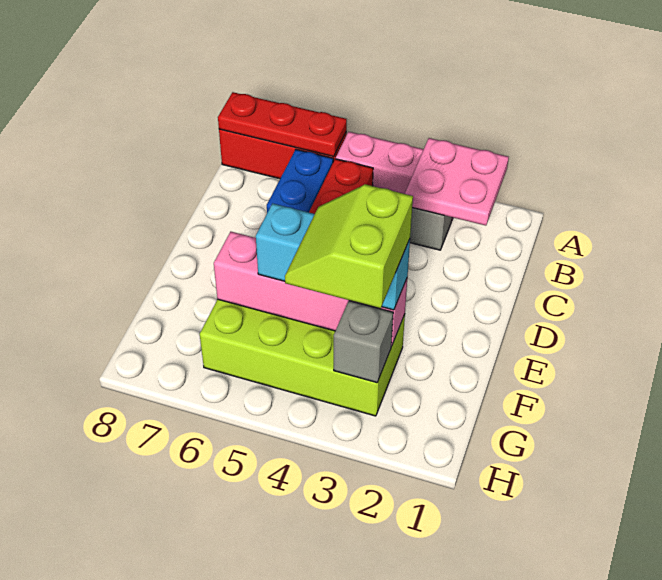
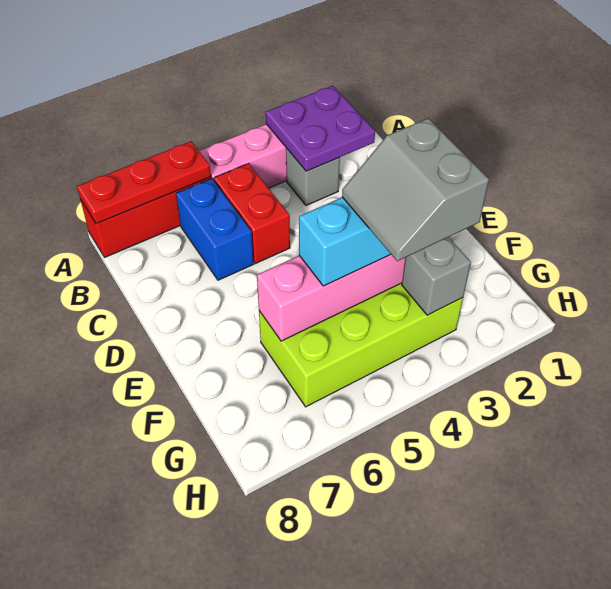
pink plate A2:B3 level 2 -> purple plate A2:B3 level 2
lime slope F3:G4 level 4 top 3 -> grey slope F3:G4 level 4 top 3

